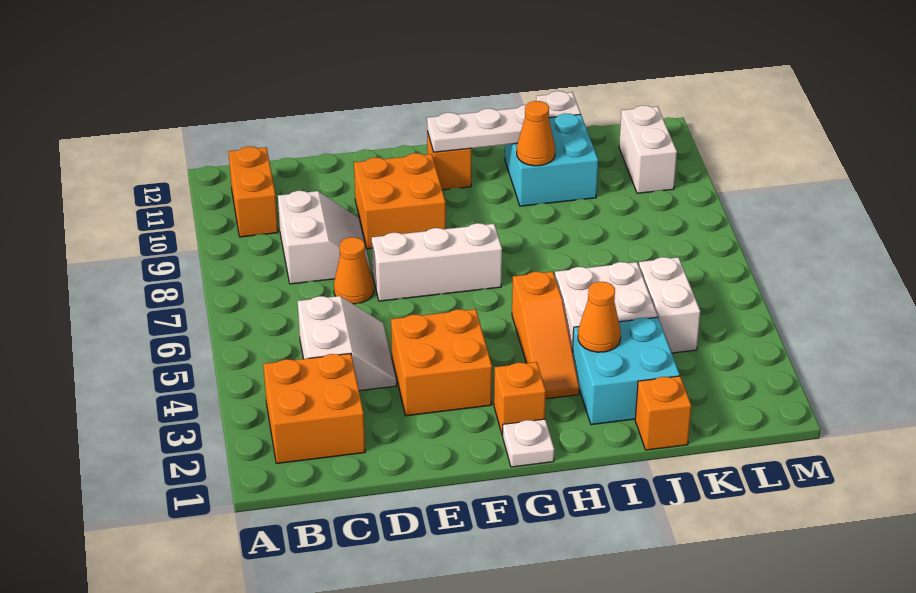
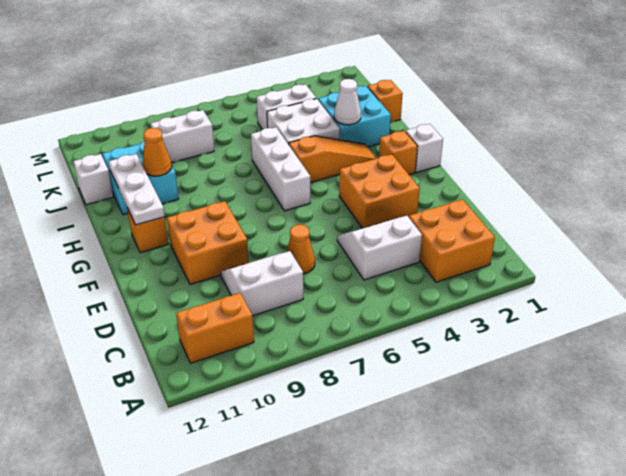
white brick E7:G7 level 1 -> white brick G6:I6 level 1
white plate G1 level 1 -> white brick G1 level 1
orange cone I3 level 2 -> white cone I3 level 2
white brick L10:L11 level 1 -> white brick K8:K9 level 1

